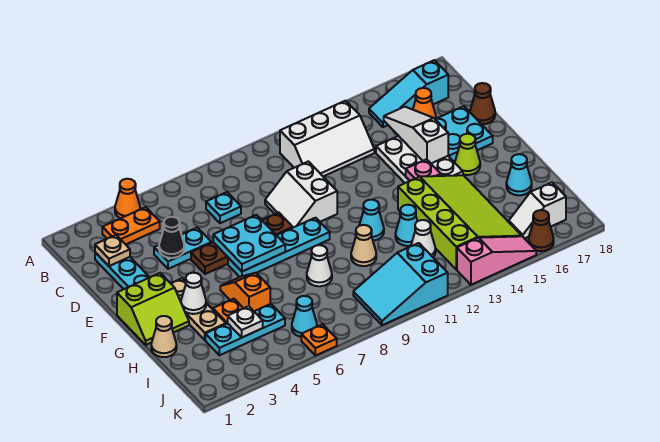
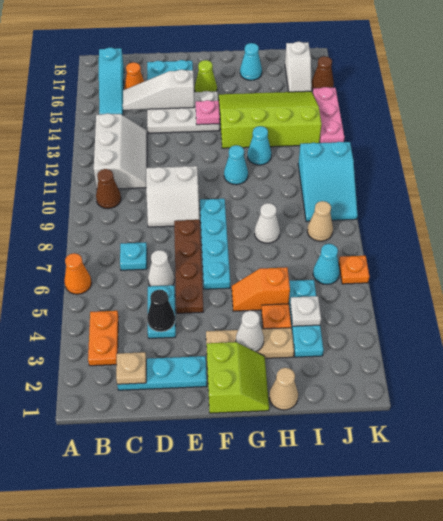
orange cone A4 level 1 -> orange cone A6 level 1
brown cone D18 level 1 -> brown cone B10 level 1
cyan plate E6:F7 level 2 -> none
tan cone H10 level 1 -> tan cone J8 level 1
white cone I12 level 1 -> white cone D6 level 1
pink slope K13:K15 level 1 top 13 -> pink plate K13:K15 level 1

